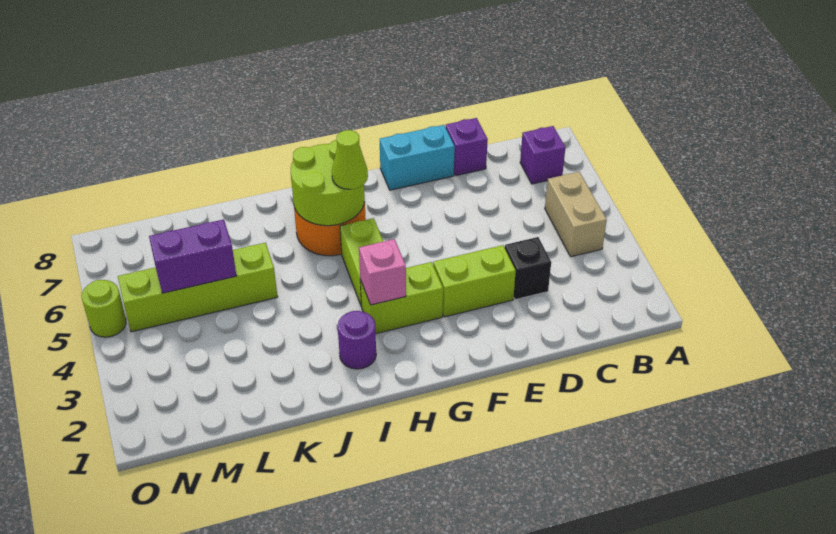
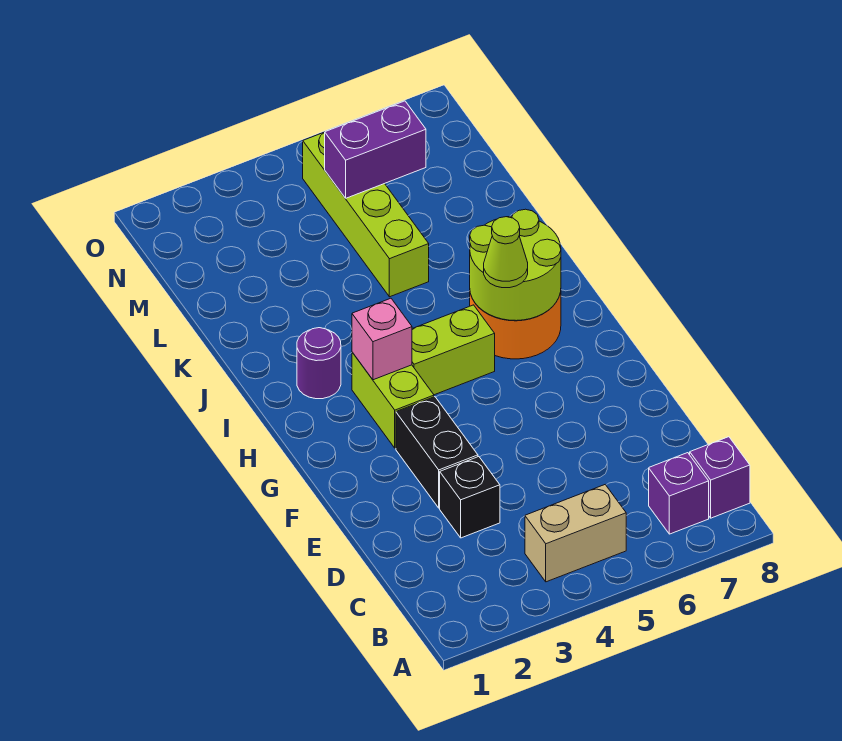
purple brick D8 level 1 -> purple brick B8 level 1
lime brick E3:F3 level 1 -> black brick E3:F3 level 1
cyan brick E8:F8 level 1 -> none
purple brick L5:M5 level 2 -> purple brick M5:M6 level 2
lime round brick O5 level 1 -> none

